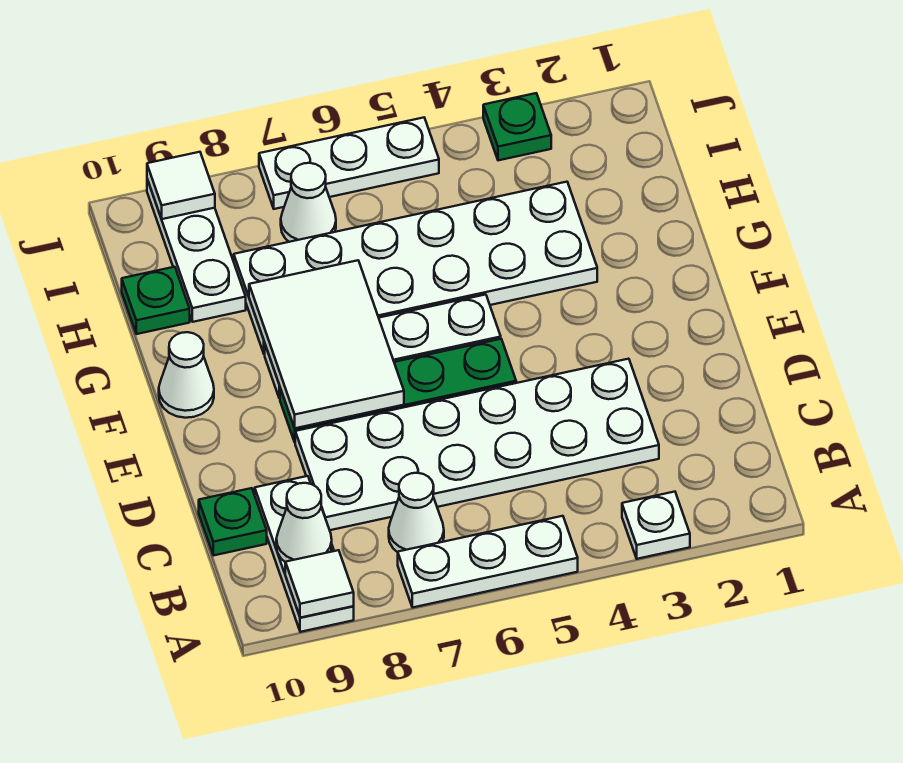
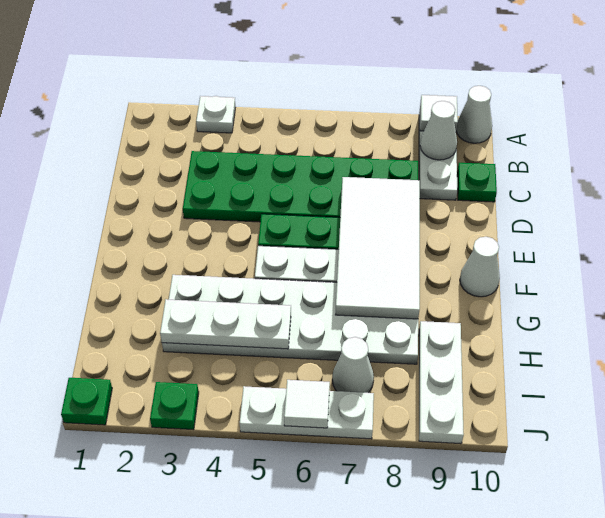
white plate A5:A7 level 1 -> white plate H3:H5 level 2
white cone B7 level 1 -> white cone A10 level 1
white plate C3:D8 level 1 -> green plate C3:D8 level 1
white tile E7:G8 level 2 -> white tile D7:G8 level 2
green plate H10 level 1 -> green plate J1 level 1
white tile J9 level 2 -> white tile J6 level 2

